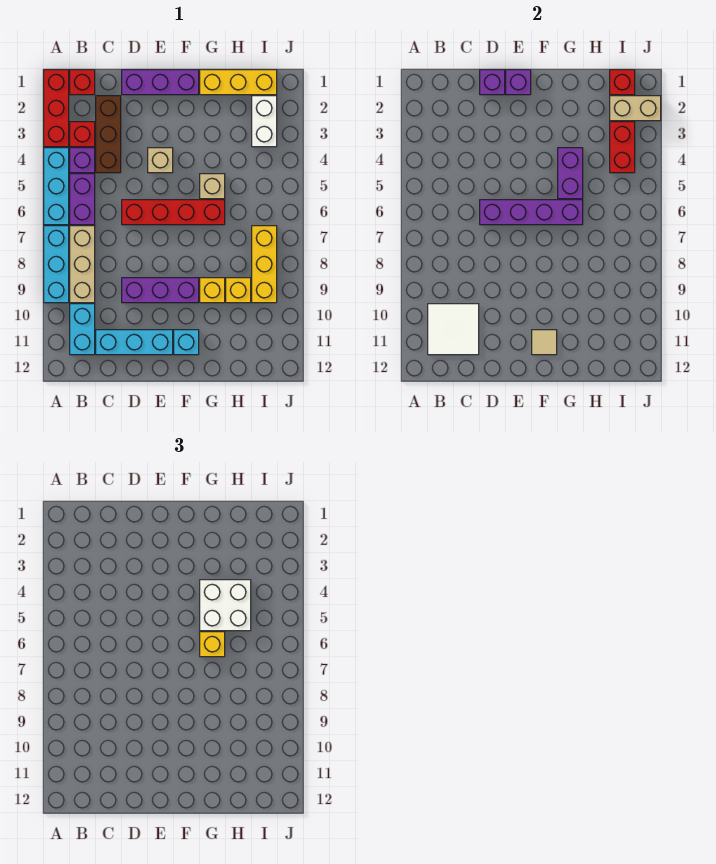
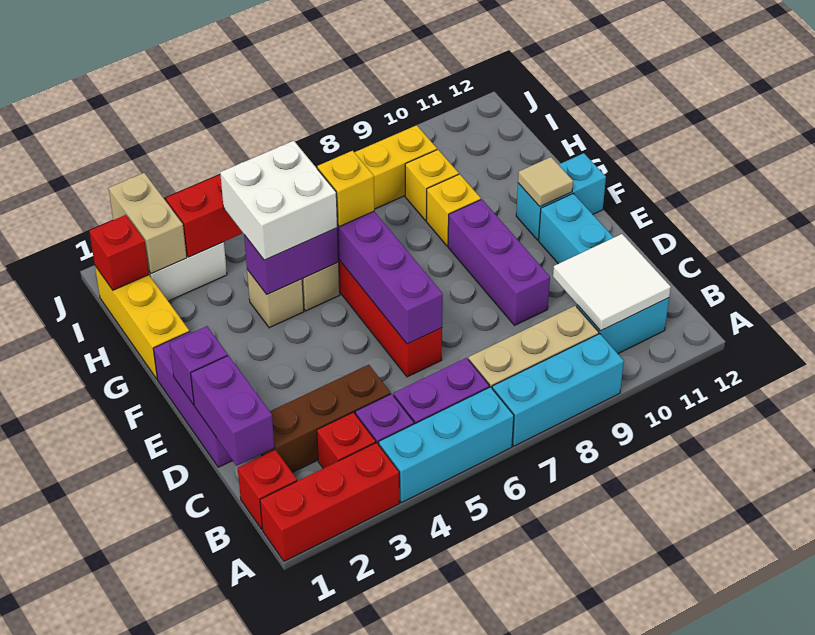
purple brick D1 level 2 -> purple brick C1:D1 level 2
tan brick E4 level 1 -> tan brick G4 level 1
cyan brick F11 level 1 -> cyan brick F11:F12 level 1

